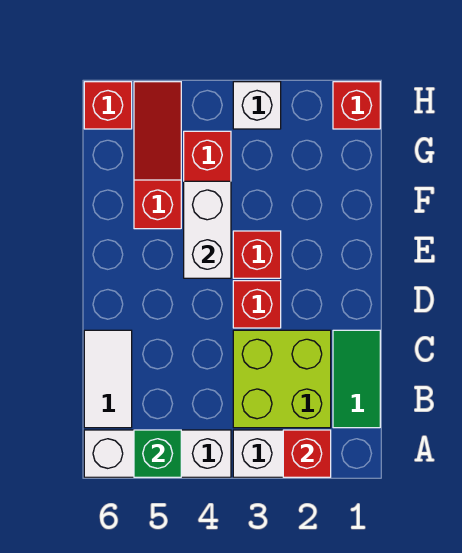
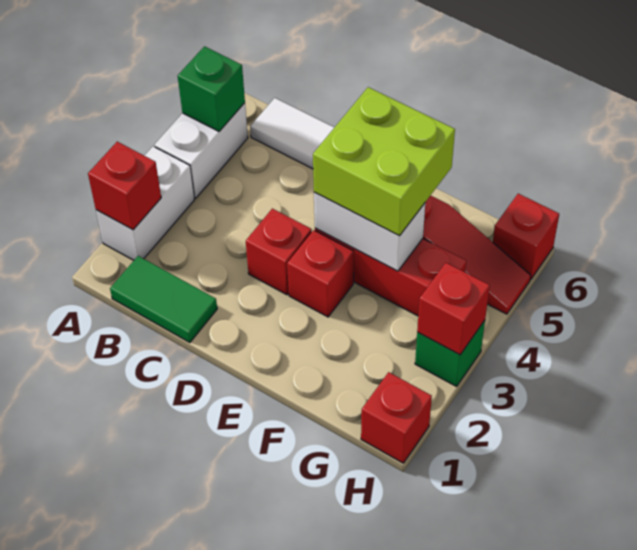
white brick A4:A6 level 1 -> white brick A4:A5 level 1
lime brick B2:C3 level 1 -> lime brick E4:F5 level 3
white brick H3 level 1 -> green brick H3 level 1
none -> red brick H3 level 2

